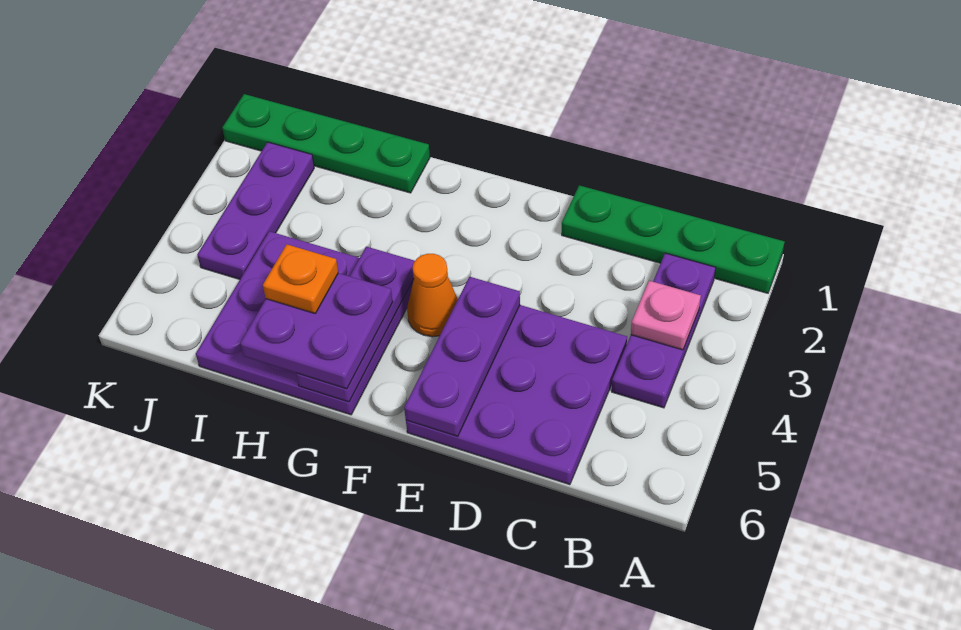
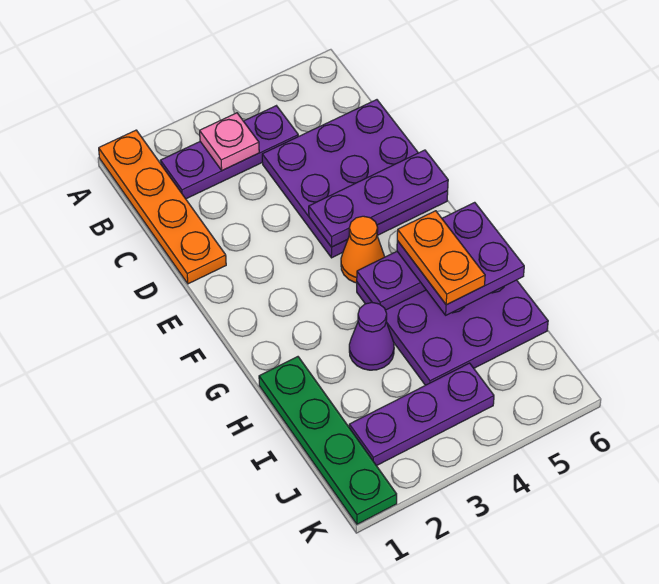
green plate A1:D1 level 1 -> orange plate A1:D1 level 1
none -> purple cone H3 level 1
orange plate H5 level 4 -> orange plate G5:H5 level 4

